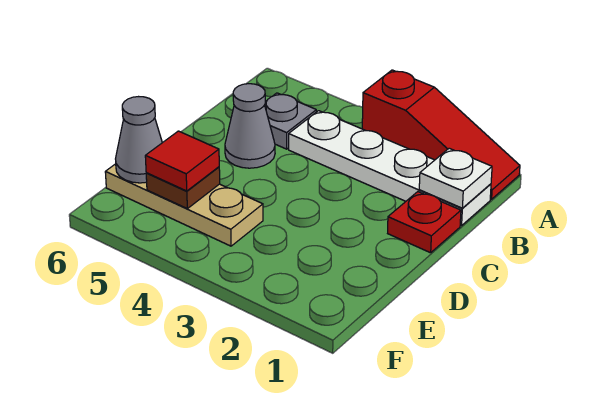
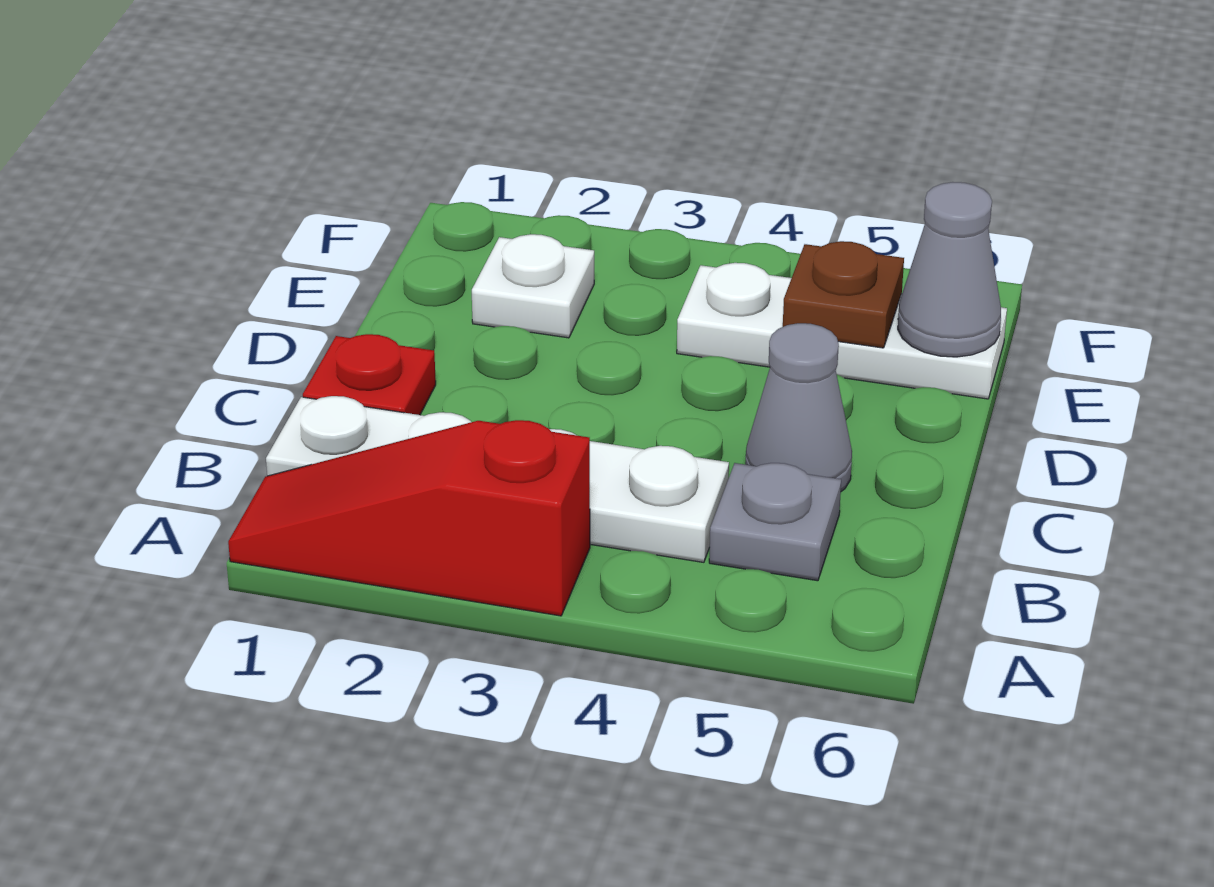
white plate B1 level 2 -> white plate E2 level 1
tan plate E4:E6 level 1 -> white plate E4:E6 level 1
red tile E5 level 3 -> none

